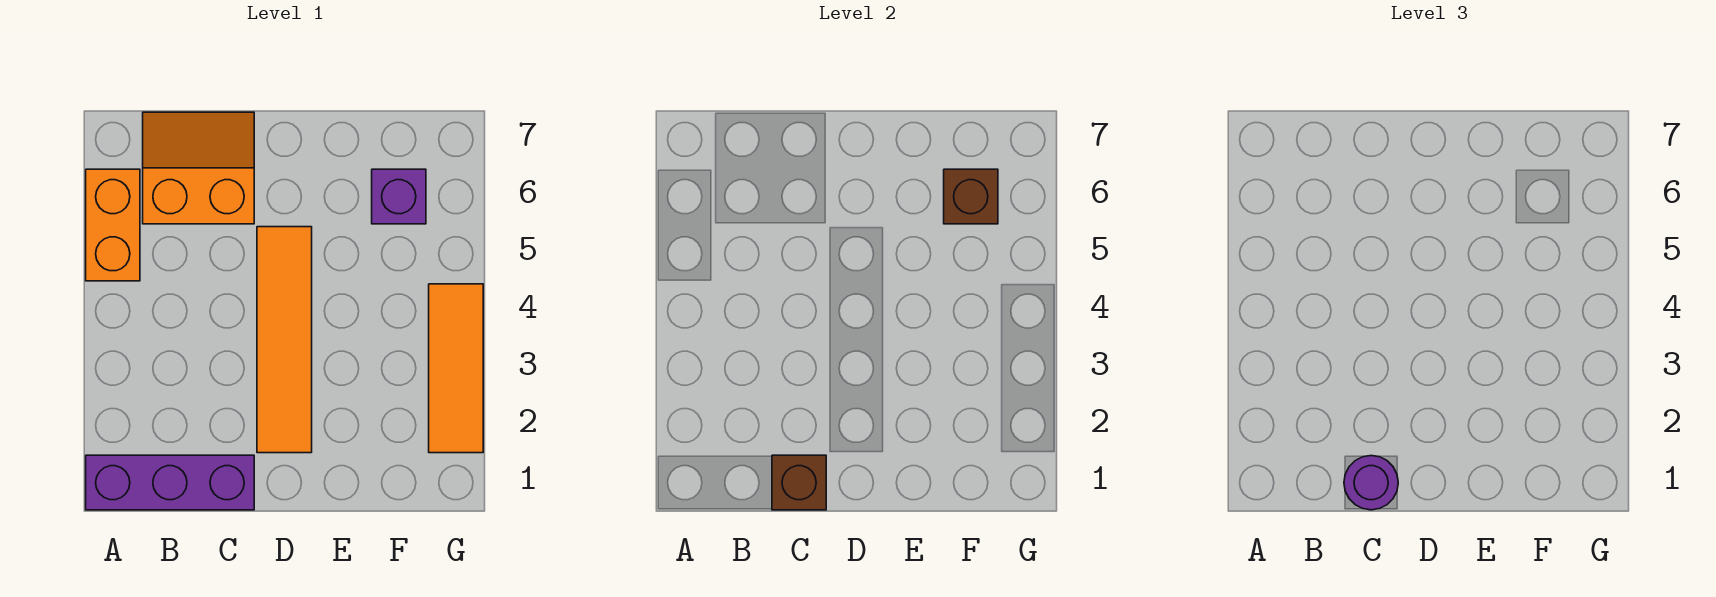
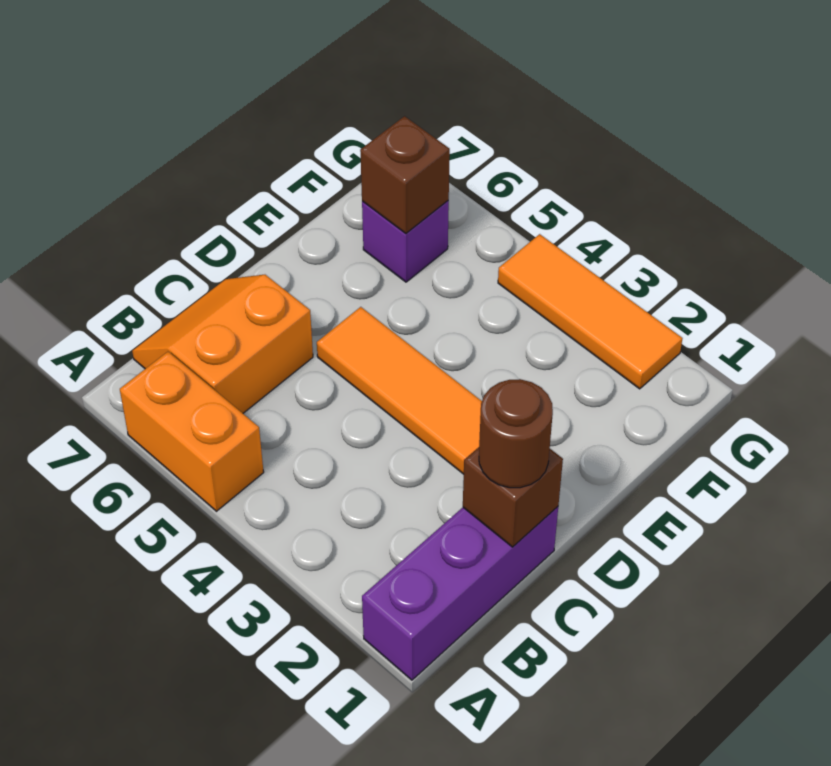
purple round brick C1 level 3 -> brown round brick C1 level 3

